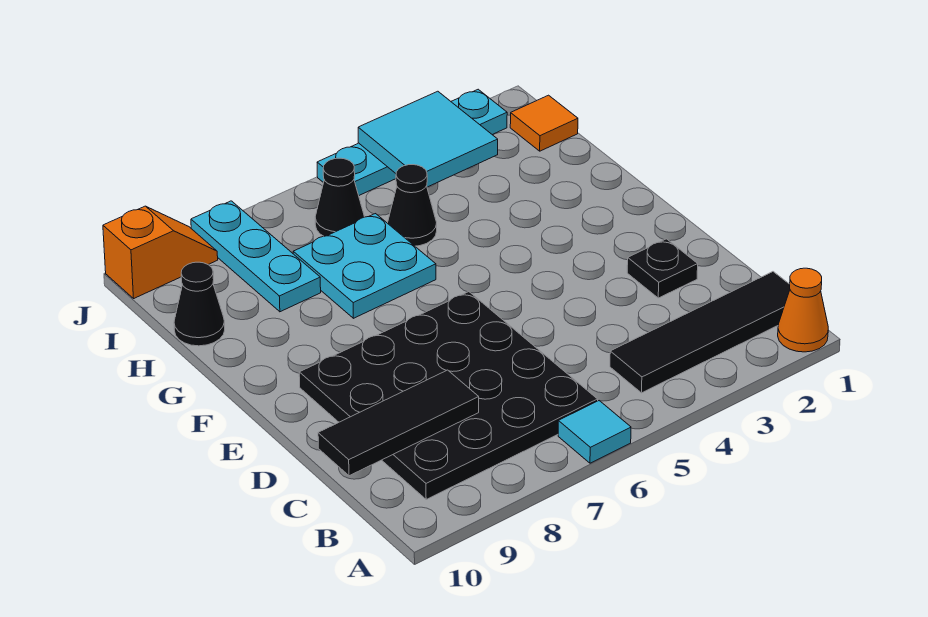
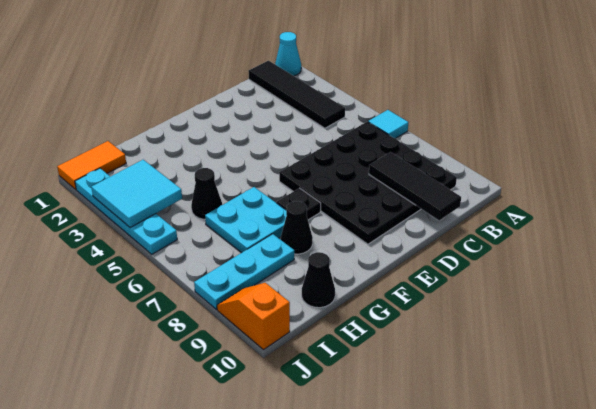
orange cone A1 level 1 -> cyan cone A1 level 1
black plate D2 level 1 -> black plate F7 level 1
orange tile I1 level 1 -> orange tile I1:J1 level 1
black cone I6 level 1 -> black cone G8 level 1

